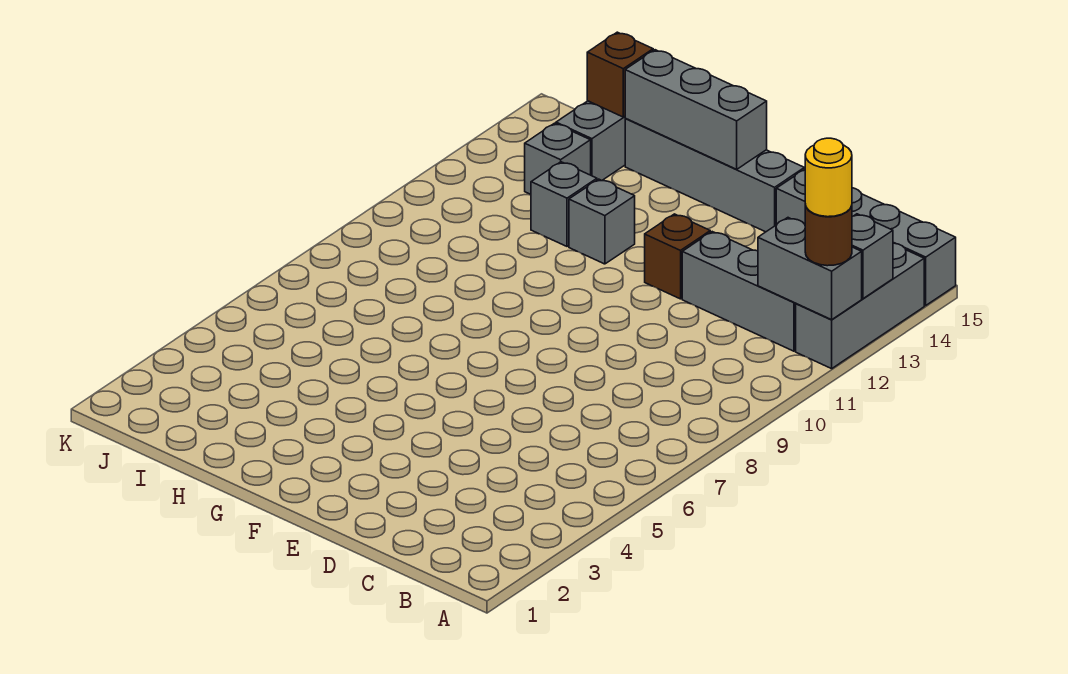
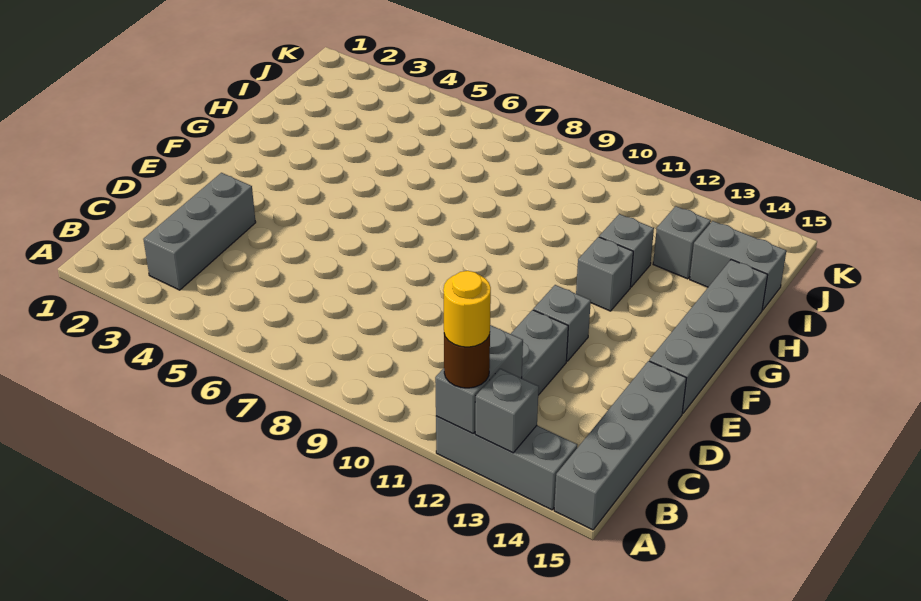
brown brick E12 level 1 -> grey brick E12 level 1
grey brick F15:H15 level 2 -> grey brick B3:D3 level 1
brown brick I15 level 2 -> none

